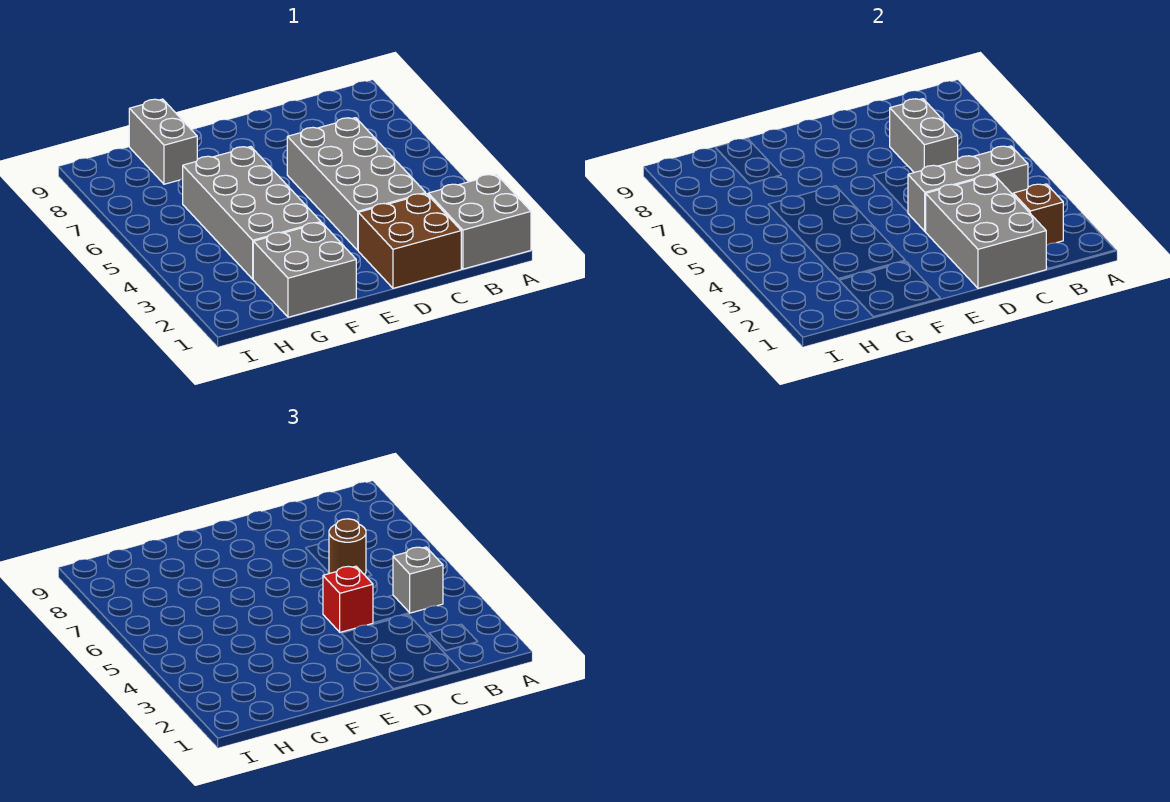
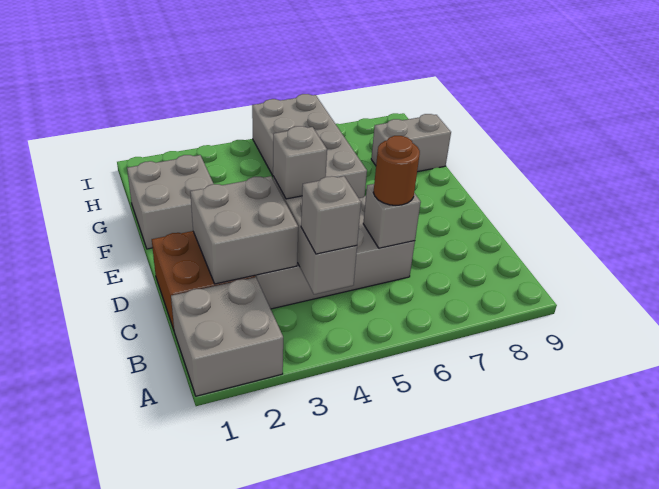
brown brick B2 level 2 -> none
grey brick C1:D3 level 2 -> grey brick C2:D3 level 2
grey brick C6:C7 level 2 -> grey brick C6 level 2
red brick D4 level 3 -> grey brick D4 level 3
grey brick F3:G6 level 1 -> grey brick F5:I6 level 1

